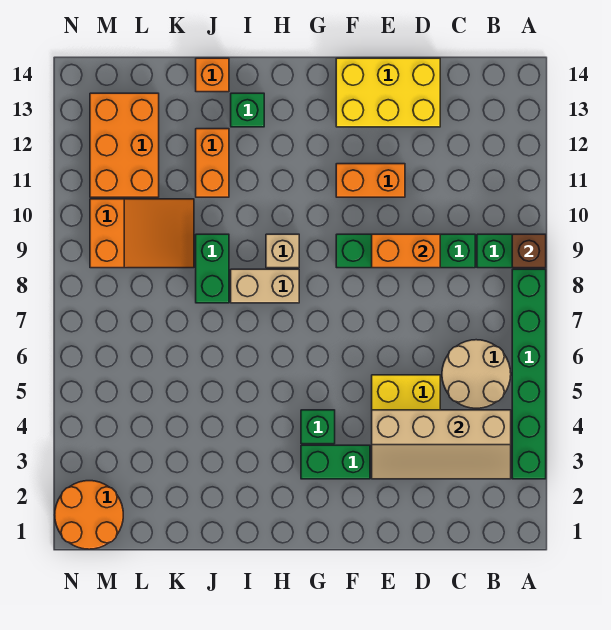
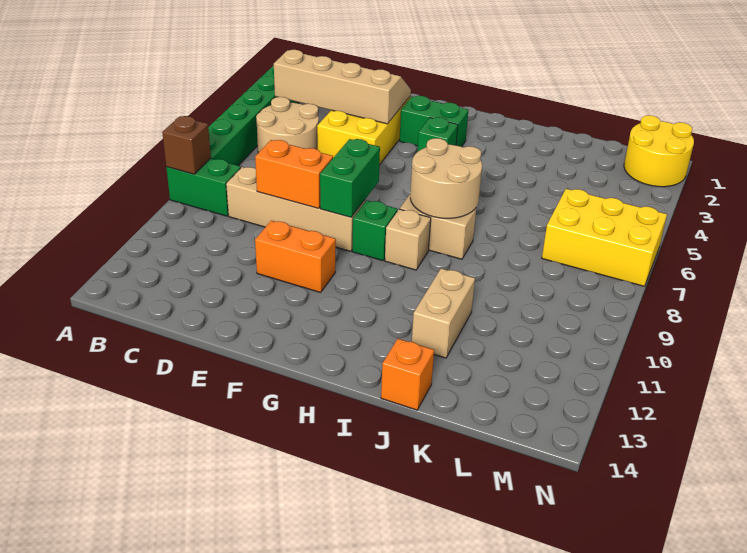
green brick C9:F9 level 1 -> tan brick C9:F9 level 1
yellow brick D13:F14 level 1 -> yellow brick L6:N7 level 1
none -> tan round brick H7:I8 level 2
green brick I13 level 1 -> green brick G9 level 1
green brick J8:J9 level 1 -> green brick F8:F9 level 2
orange brick J11:J12 level 1 -> tan brick J11:J12 level 1
orange slope K9:M10 level 1 top M -> none
orange brick L11:M13 level 1 -> none
orange round brick M1:N2 level 1 -> yellow round brick M1:N2 level 1

